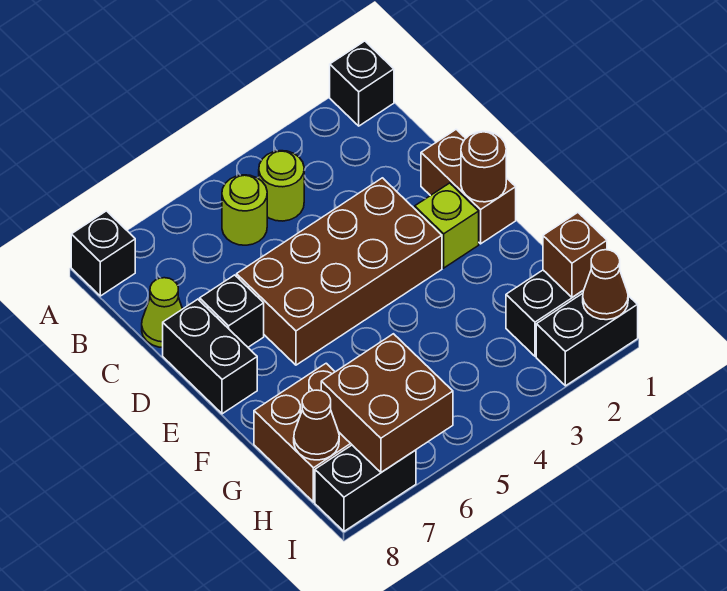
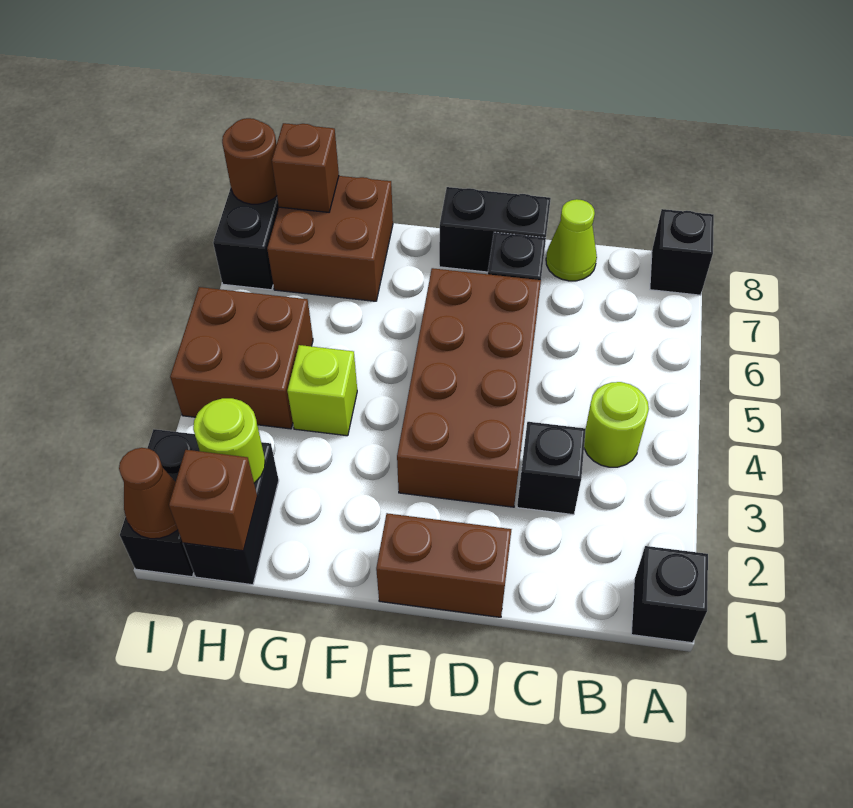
lime round brick B5 level 1 -> lime round brick H2 level 2
none -> black brick C3 level 1
brown round brick E1 level 2 -> brown round brick I8 level 2
lime brick E2 level 1 -> lime brick G4 level 1
brown brick H6:I7 level 2 -> brown brick H4:I5 level 1
brown cone H8 level 2 -> brown brick H8 level 2

